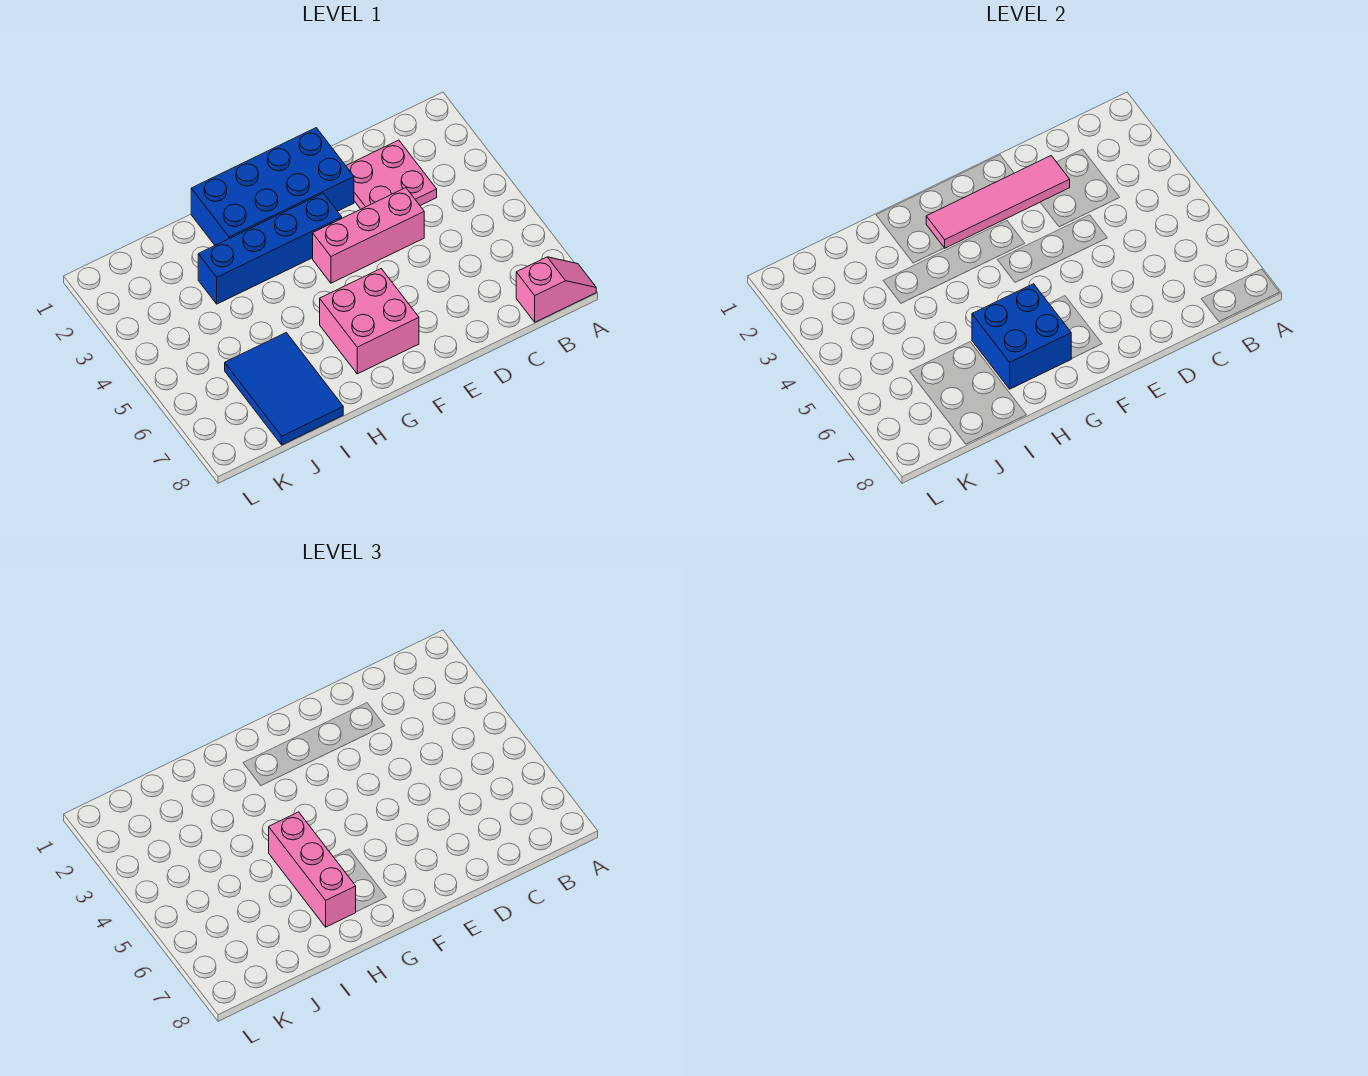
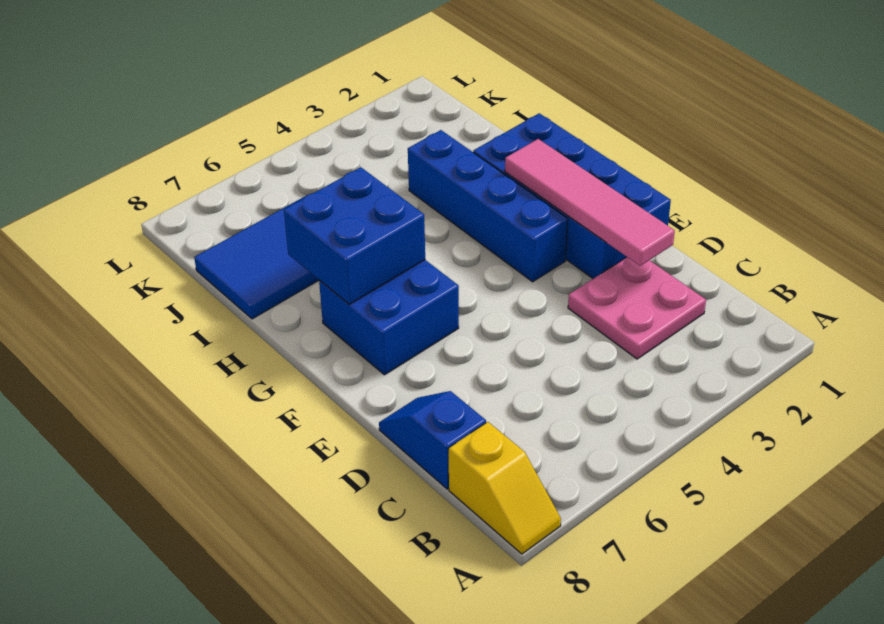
pink slope A8:B8 level 1 top B -> yellow slope A8:B8 level 1 top B
none -> blue slope C8:D8 level 1 top C
pink brick D4:F4 level 1 -> none
pink brick F6:G7 level 1 -> blue brick F6:G7 level 1
pink brick H5:H7 level 3 -> none

